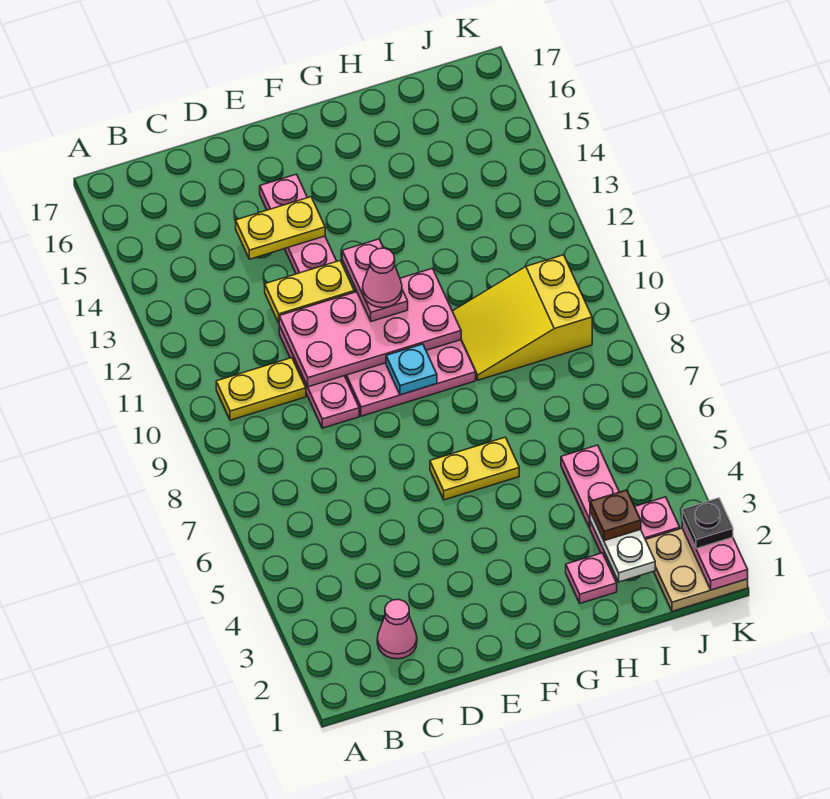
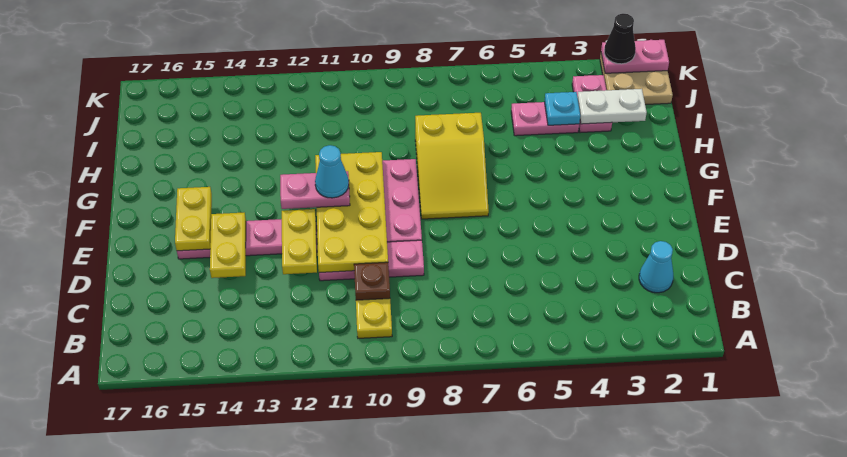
pink cone C2 level 1 -> cyan cone C2 level 1
pink plate D10:G11 level 2 -> yellow plate D10:G11 level 2
yellow plate F6:G6 level 1 -> yellow plate E15:F15 level 2
cyan plate F9 level 2 -> cyan plate I4 level 2
pink cone F11 level 4 -> cyan cone F11 level 4
pink plate H2 level 1 -> none
yellow slope H9:J10 level 1 top J -> yellow slope F7:H8 level 1 top H
brown plate I3 level 3 -> brown plate C10 level 2
black plate K2 level 3 -> black cone K2 level 3

